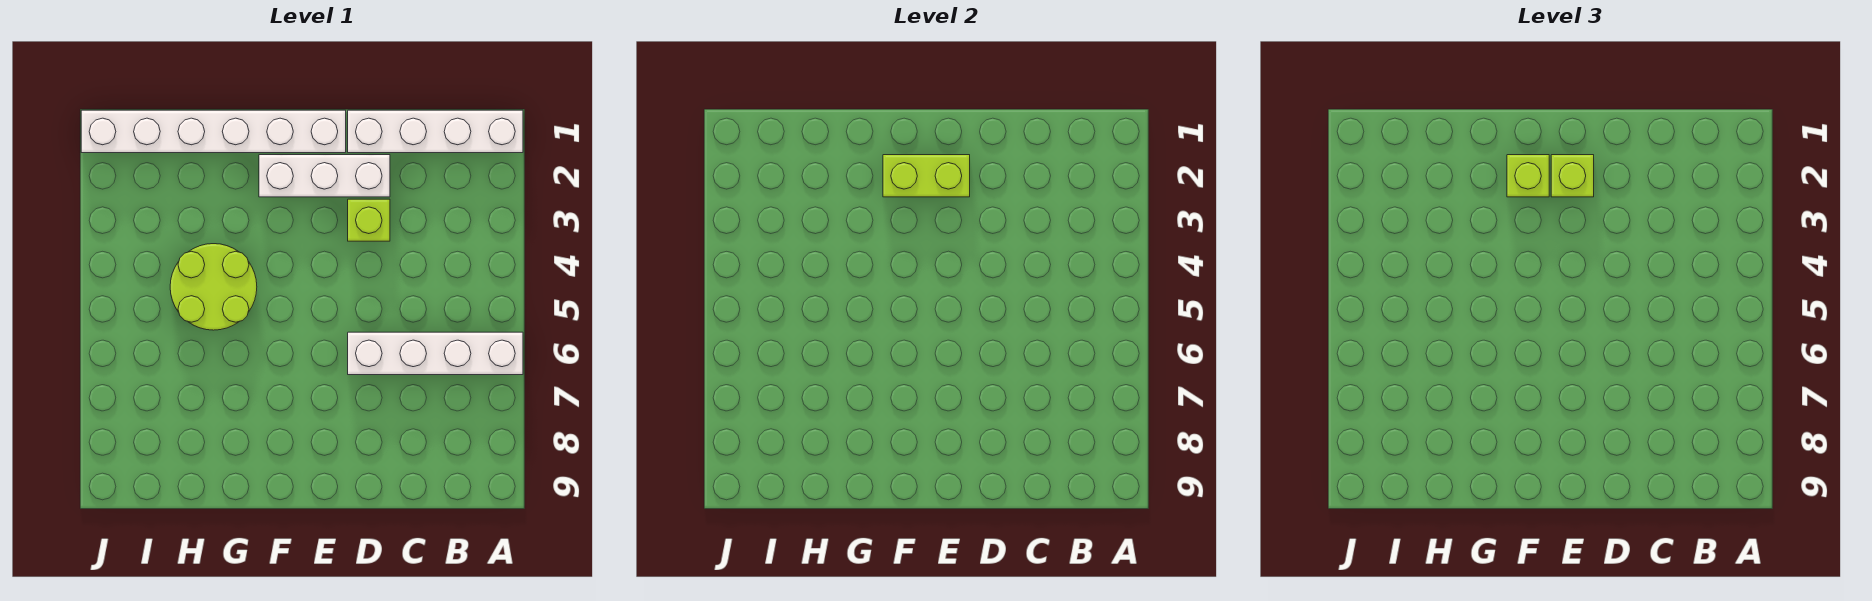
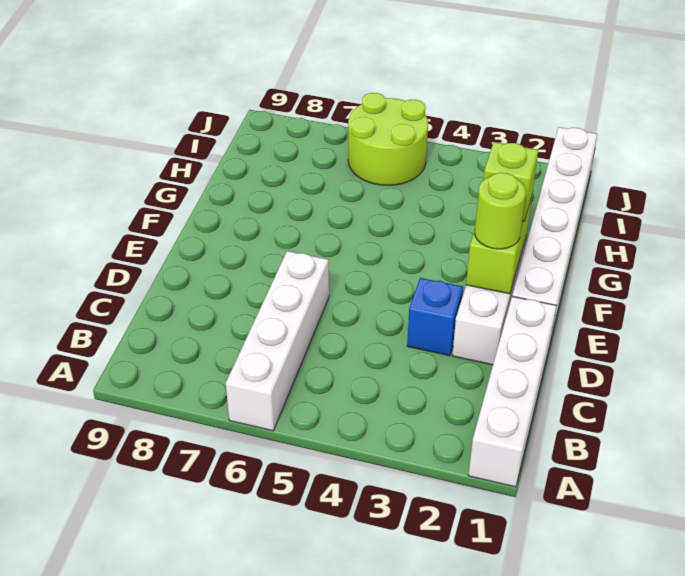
lime brick D3 level 1 -> blue brick D3 level 1
lime brick E2 level 3 -> lime round brick E2 level 3
lime round brick G4:H5 level 1 -> lime round brick I5:J6 level 1

